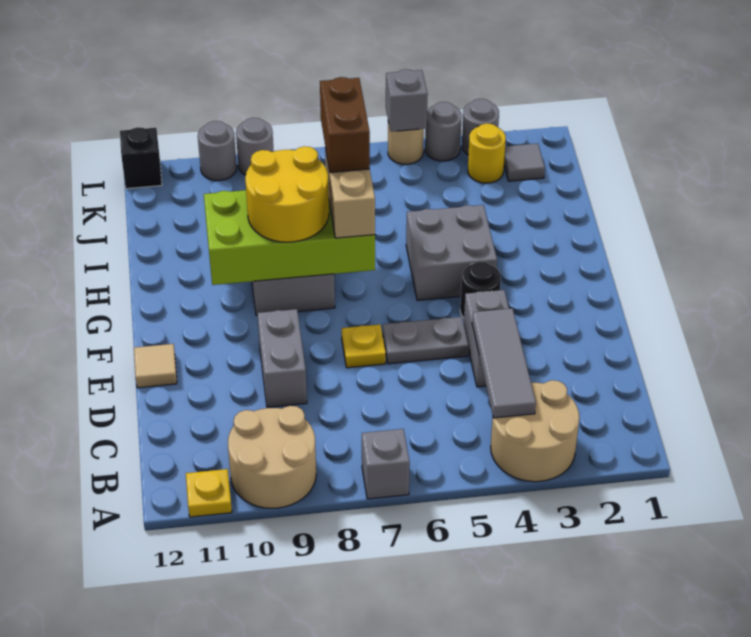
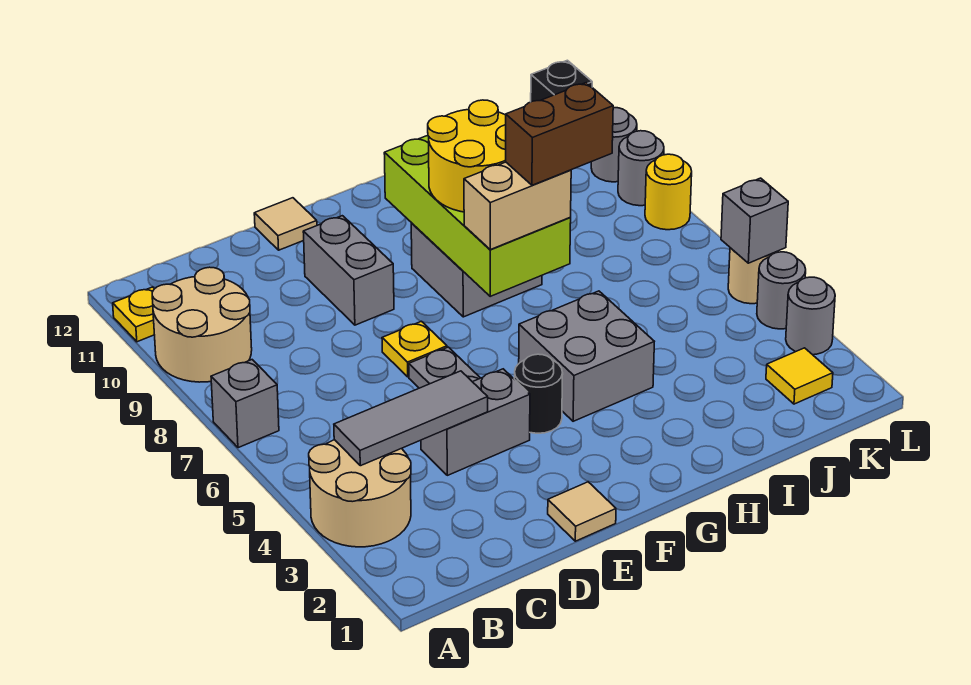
grey brick D9:E9 level 1 -> grey brick E9:E10 level 1
none -> tan tile E1 level 1
grey tile K2 level 1 -> yellow tile K2 level 1
yellow round brick K3 level 1 -> yellow round brick L8 level 1

